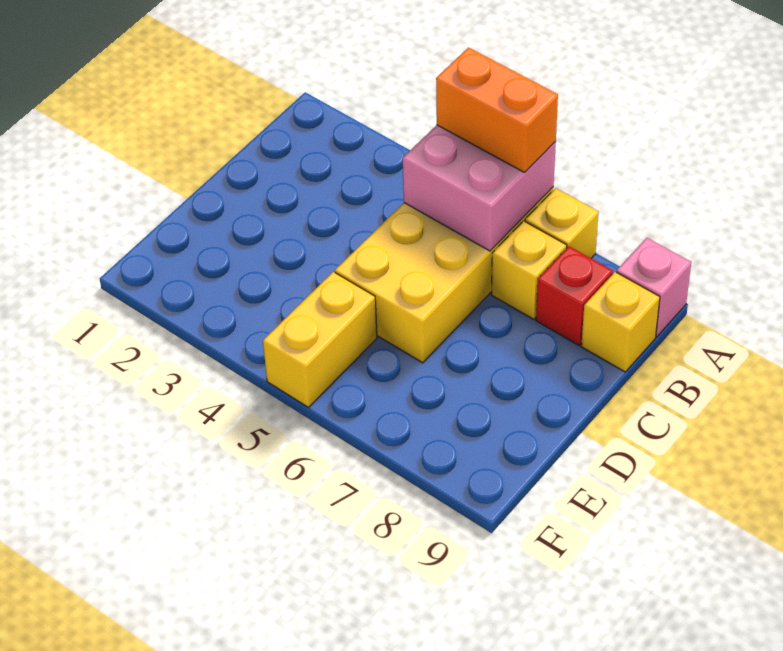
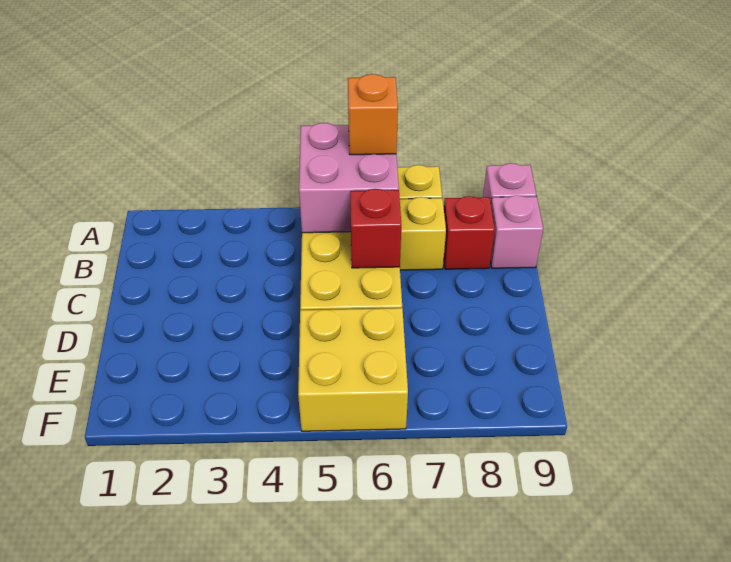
orange brick A5:A6 level 3 -> orange brick A6 level 3
yellow brick B9 level 1 -> pink brick B9 level 1
none -> red brick C6 level 2
yellow brick E5:F5 level 1 -> yellow brick E5:F6 level 1

